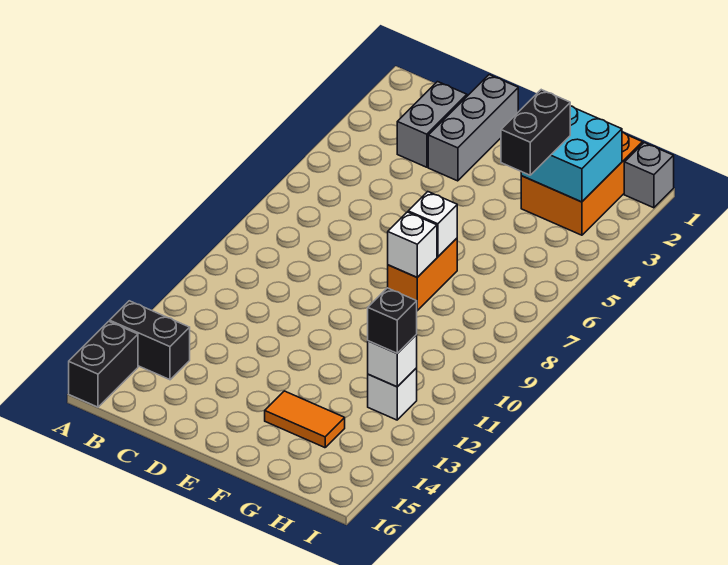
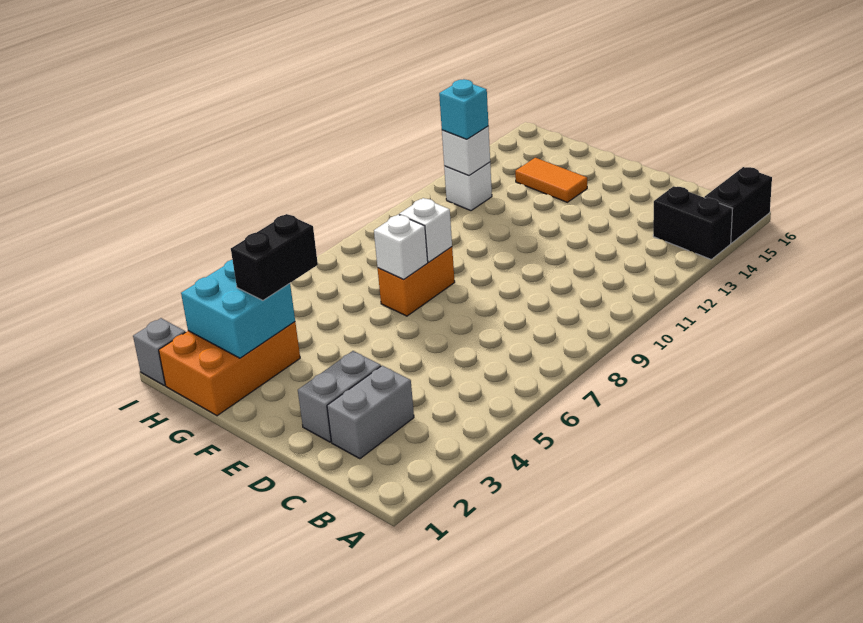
grey brick D1:D3 level 1 -> grey brick D2:D3 level 1
black brick H12 level 3 -> cyan brick H12 level 3

